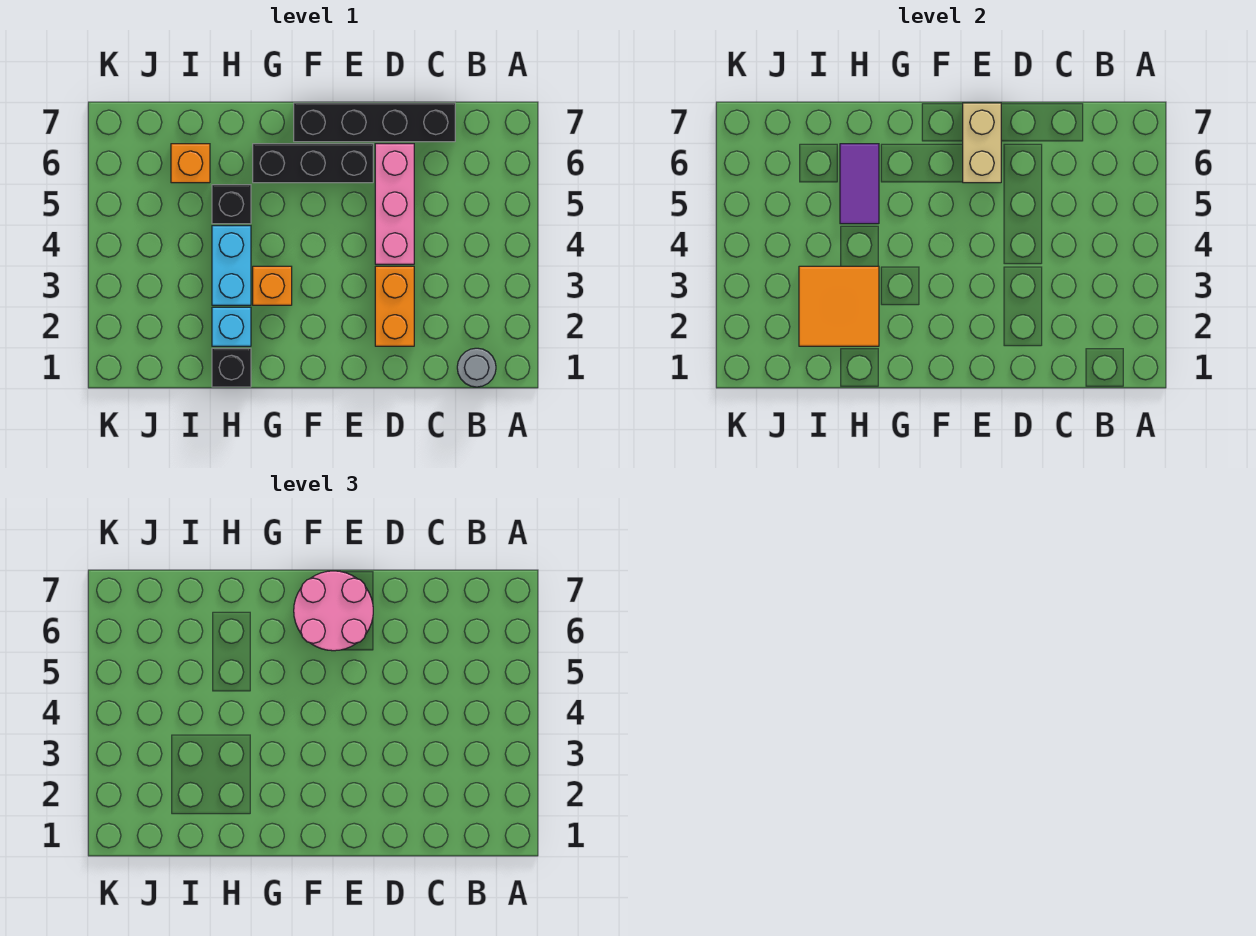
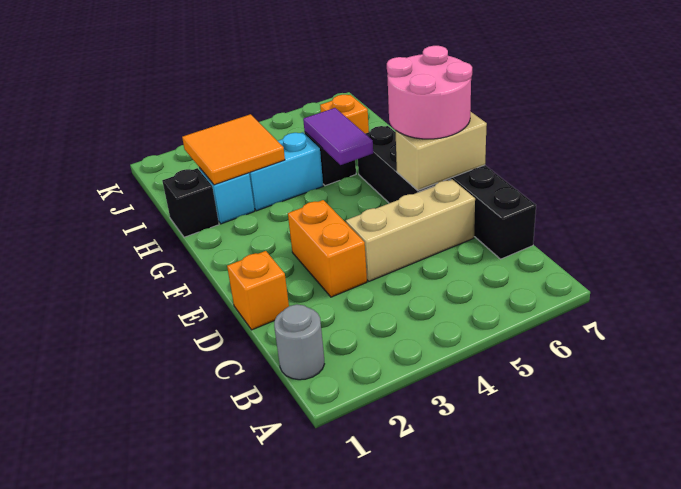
orange brick D2:D3 level 1 -> orange brick D3:E3 level 1
pink brick D4:D6 level 1 -> tan brick D4:D6 level 1
orange brick G3 level 1 -> orange brick D1 level 1
purple tile H5:H6 level 2 -> purple tile G5:H5 level 2

